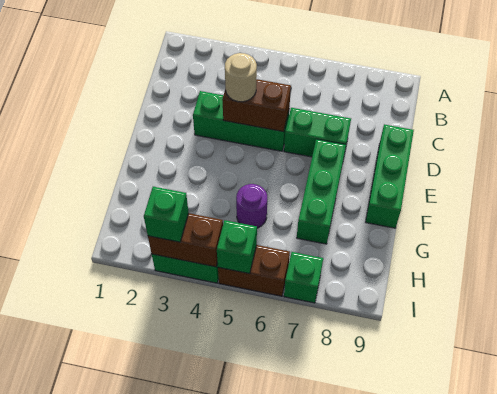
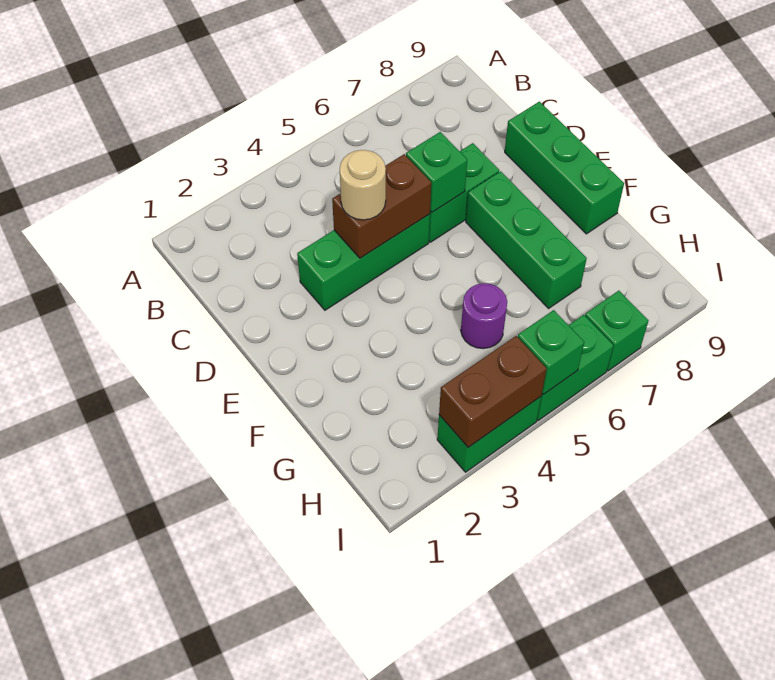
green brick I3 level 3 -> green brick D6 level 2
brown brick I5:I6 level 1 -> green brick I5:I6 level 1

